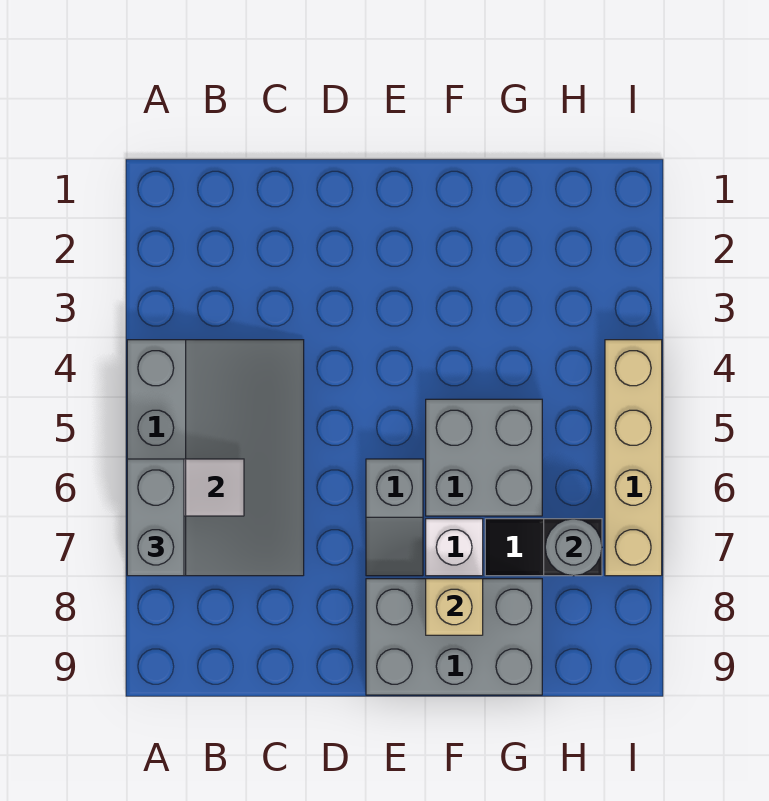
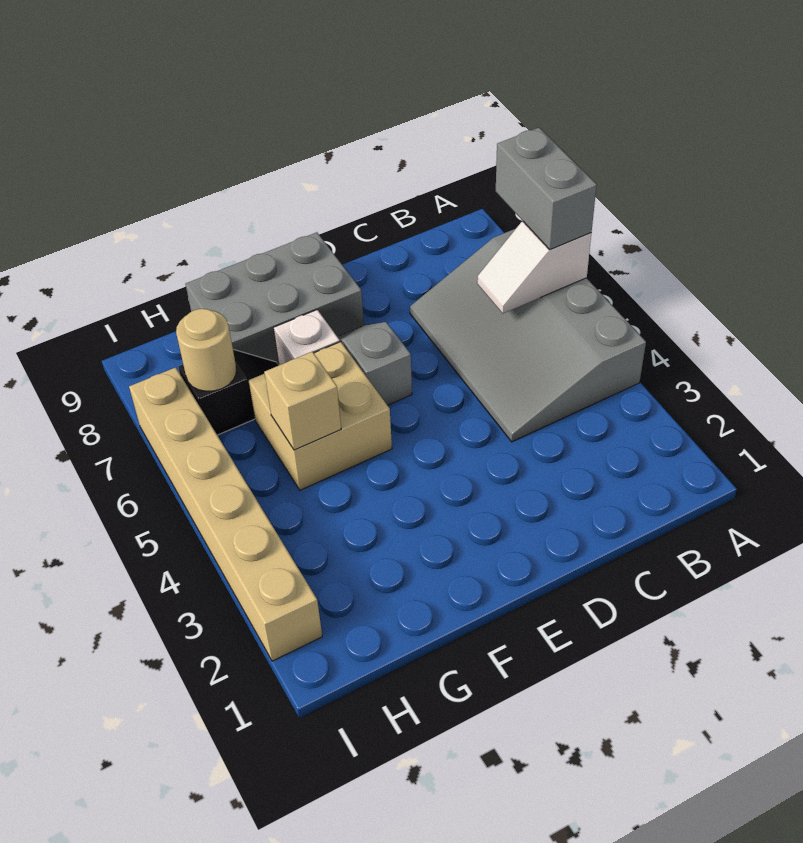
grey brick F5:G6 level 1 -> tan brick F5:G6 level 1
tan brick F8 level 2 -> tan brick G5 level 2
grey round brick H7 level 2 -> tan round brick H7 level 2
tan brick I4:I7 level 1 -> tan brick I2:I7 level 1

